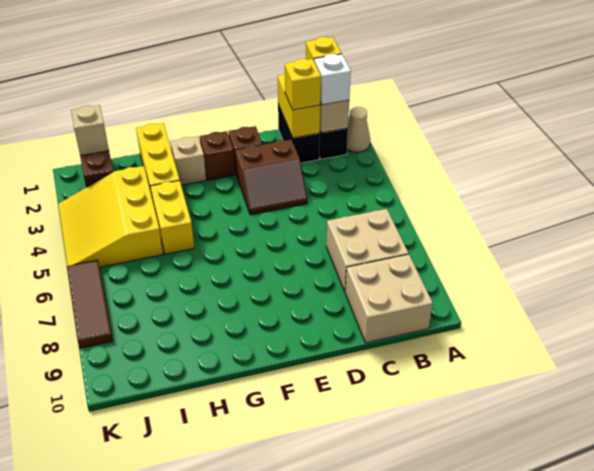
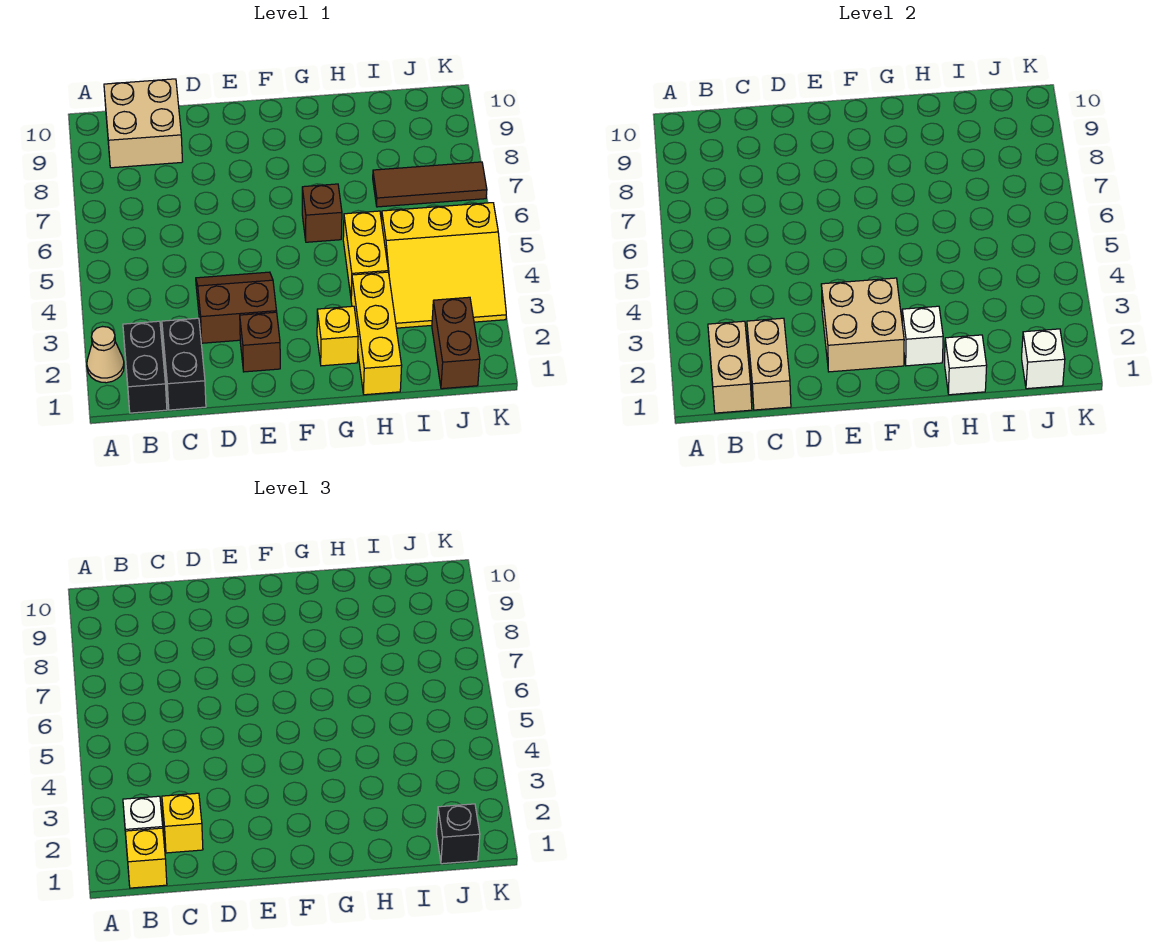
tan brick B7:C8 level 1 -> tan brick E2:F3 level 2
yellow brick C1:C2 level 2 -> tan brick C1:C2 level 2
brown brick F2 level 1 -> brown brick G6 level 1
tan brick G2 level 1 -> yellow brick G2 level 1
none -> white brick G2 level 2
none -> white brick H1 level 2
yellow slope I3:K5 level 1 top I -> yellow slope I3:K5 level 1 top 5
tan brick J1 level 2 -> white brick J1 level 2
none -> black brick J1 level 3
brown tile K6:K8 level 1 -> brown tile I7:K7 level 1

